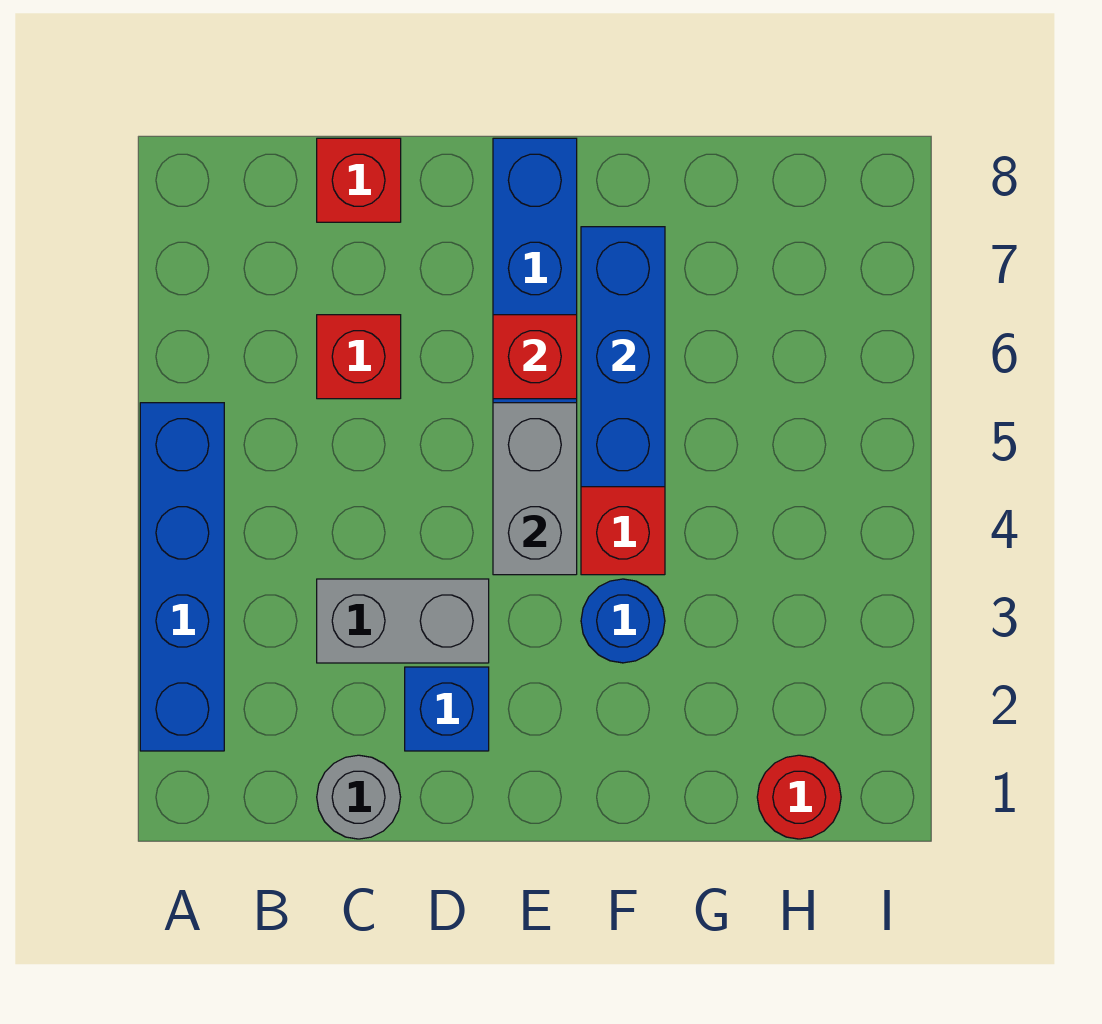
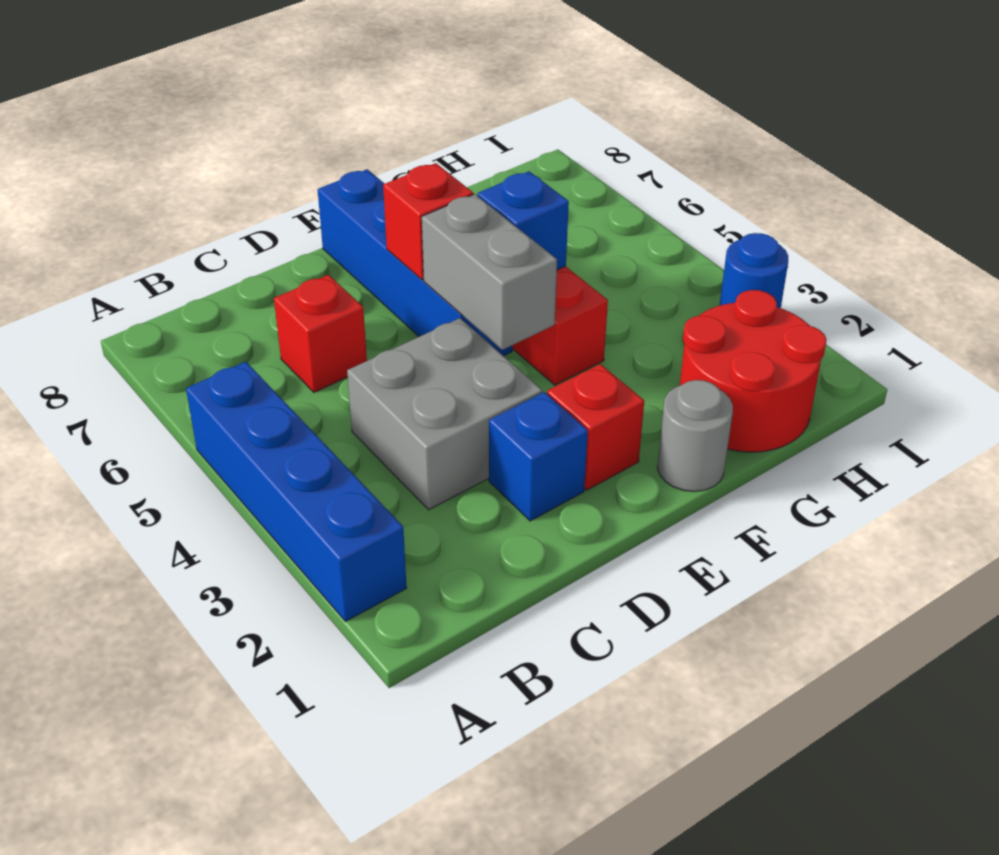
grey round brick C1 level 1 -> grey round brick F1 level 1
grey brick C3:D3 level 1 -> grey brick C3:D4 level 1
red brick C8 level 1 -> red brick E2 level 1
blue round brick F3 level 1 -> blue round brick I3 level 1
blue brick F5:F7 level 2 -> blue brick F5 level 2
red round brick H1 level 1 -> red round brick G1:H2 level 1

